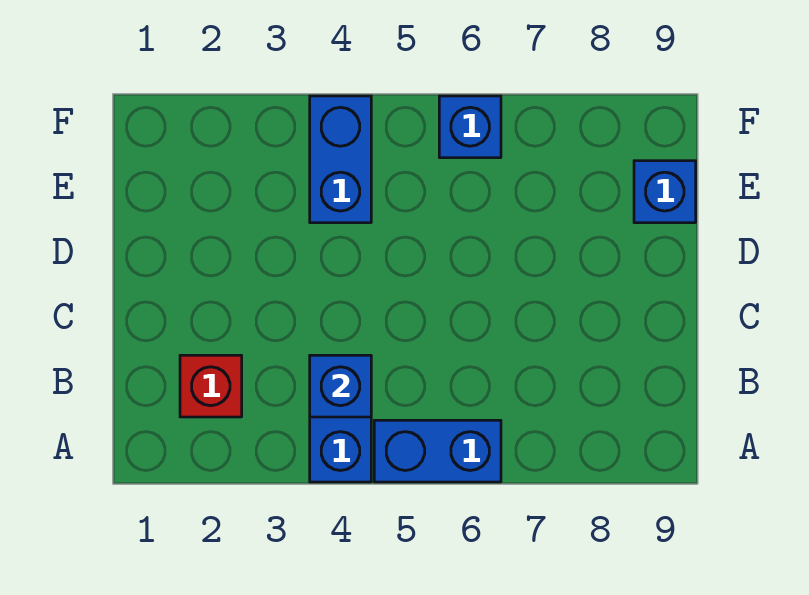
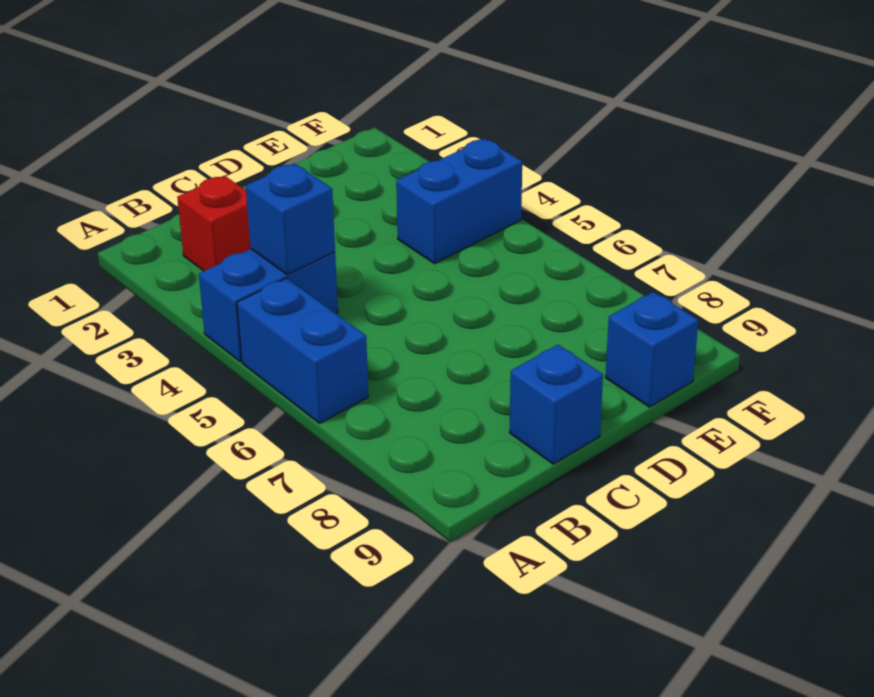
blue brick F6 level 1 -> blue brick C9 level 1

